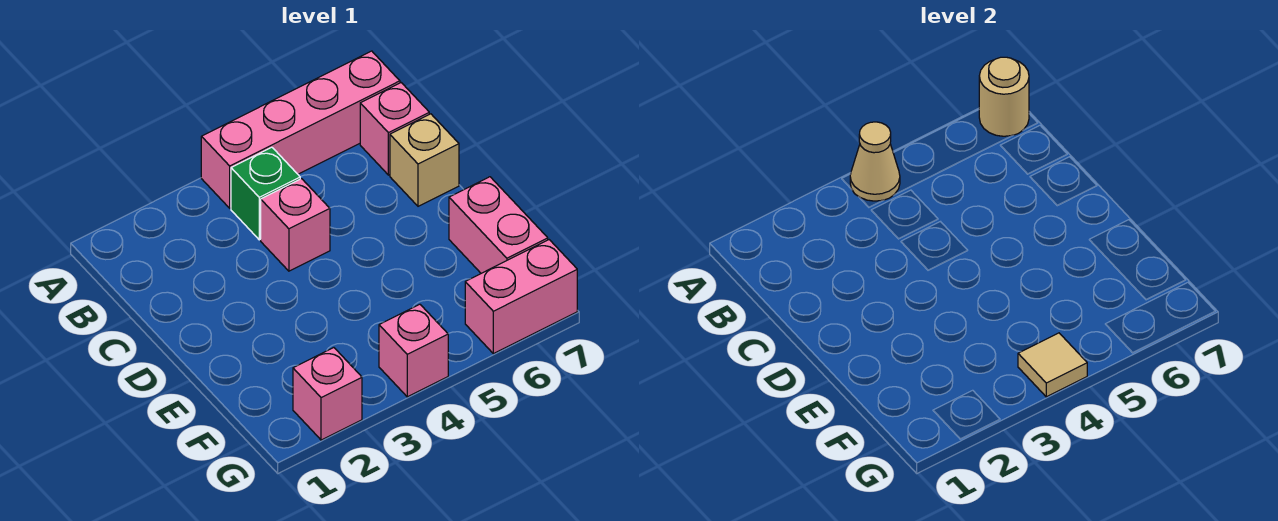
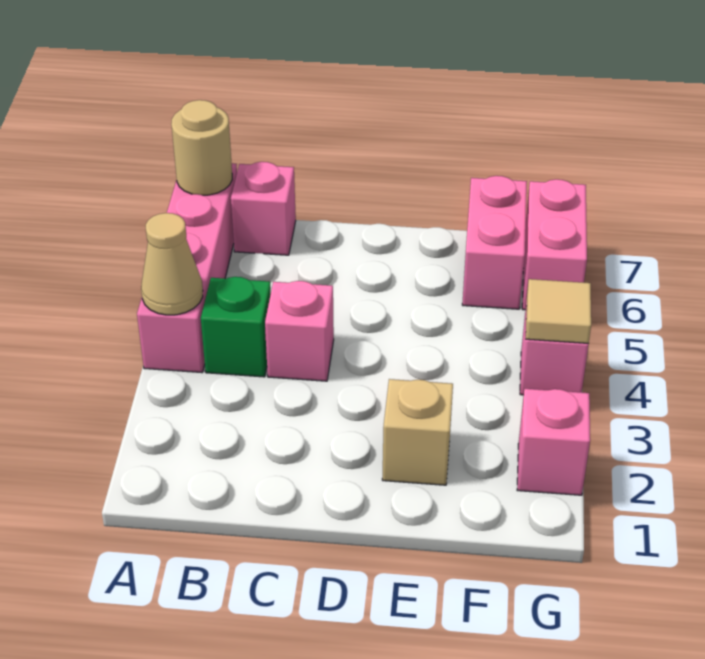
tan brick C7 level 1 -> tan brick E2 level 1
pink brick E7:F7 level 1 -> pink brick F6:F7 level 1

